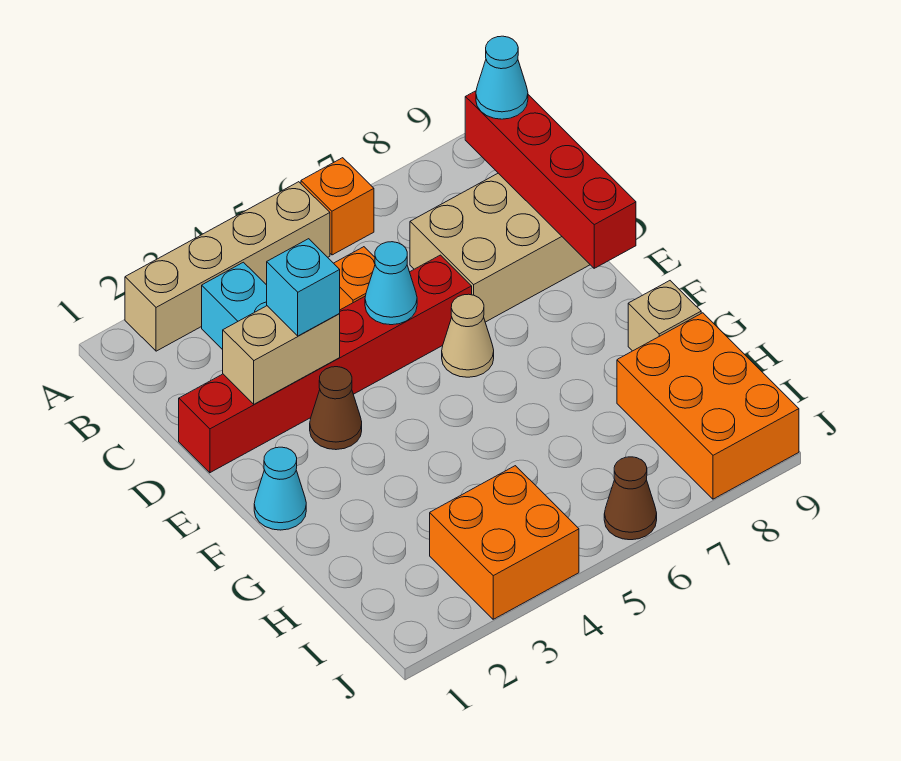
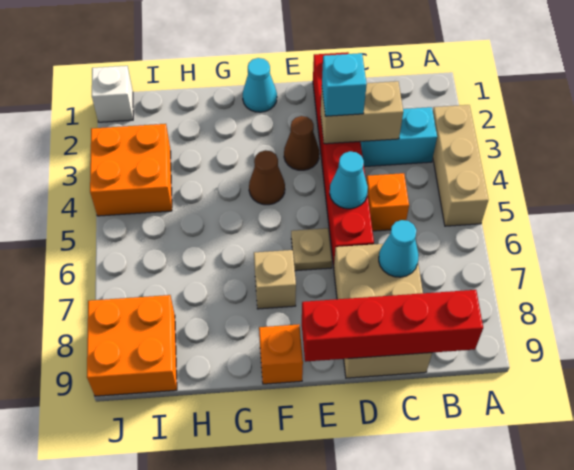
tan brick A2:A5 level 1 -> tan brick A3:A5 level 1
orange brick A6 level 1 -> orange brick F9 level 1
cyan cone B9 level 3 -> cyan cone C7 level 2
tan brick D2:D3 level 2 -> tan brick C3:D3 level 2
tan cone E6 level 1 -> tan plate E6 level 1
tan brick G9 level 1 -> tan brick F7 level 1
orange brick H8:J9 level 1 -> orange brick I8:J9 level 1
none -> white brick J1 level 1
brown cone J6 level 1 -> brown cone F4 level 1

